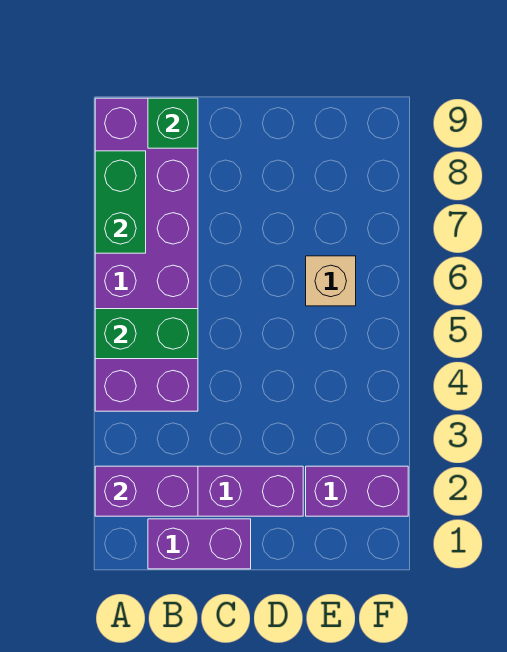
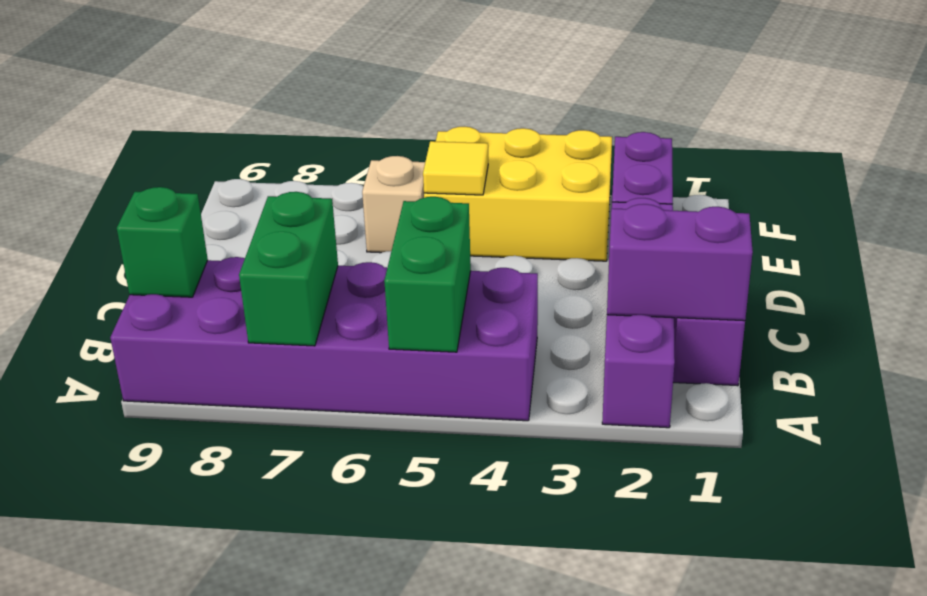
purple brick A2:B2 level 2 -> purple brick B1:B2 level 2
green brick A7:A8 level 2 -> green brick A7:B7 level 2
none -> yellow brick E3:F5 level 1
none -> yellow tile E5 level 2

